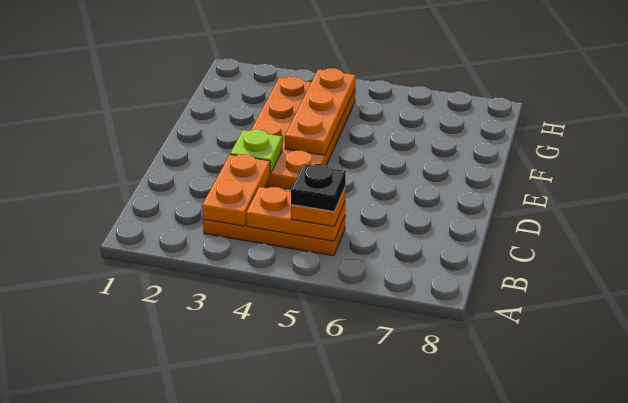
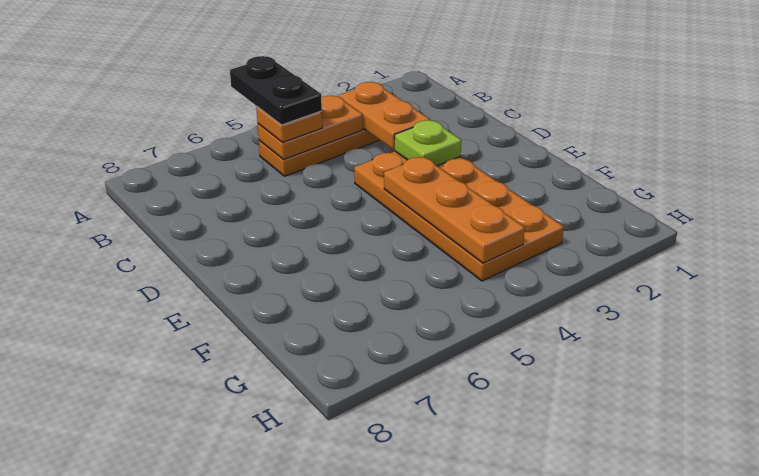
black plate B5 level 4 -> black plate A5:B5 level 4

